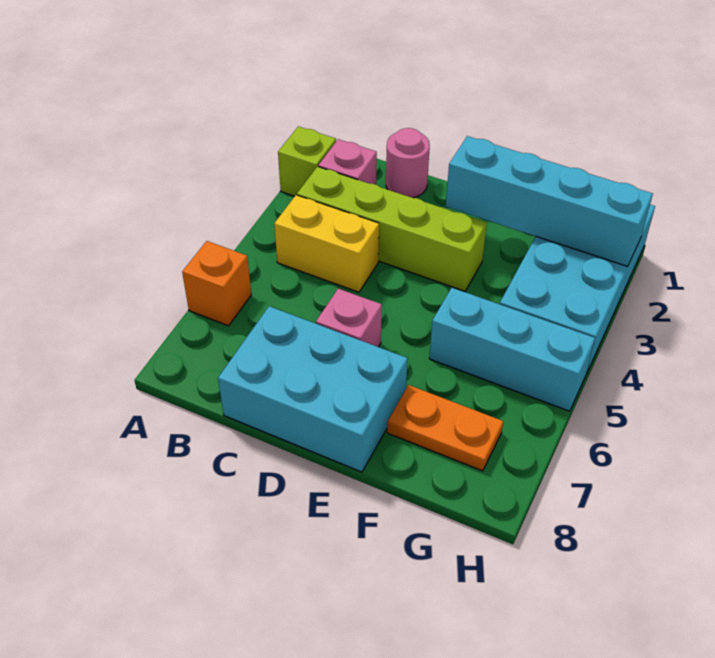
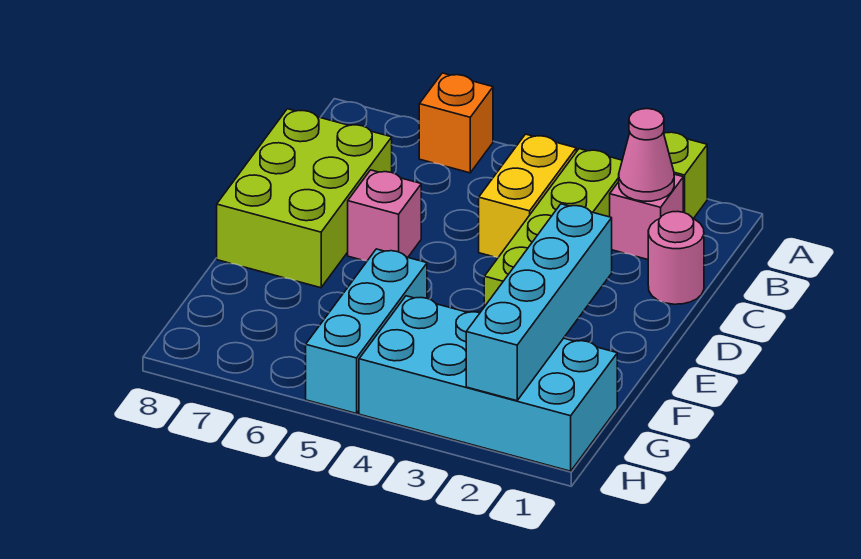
none -> pink cone B2 level 2
cyan brick C7:E8 level 1 -> lime brick C7:E8 level 1
orange plate F7:G7 level 1 -> none

